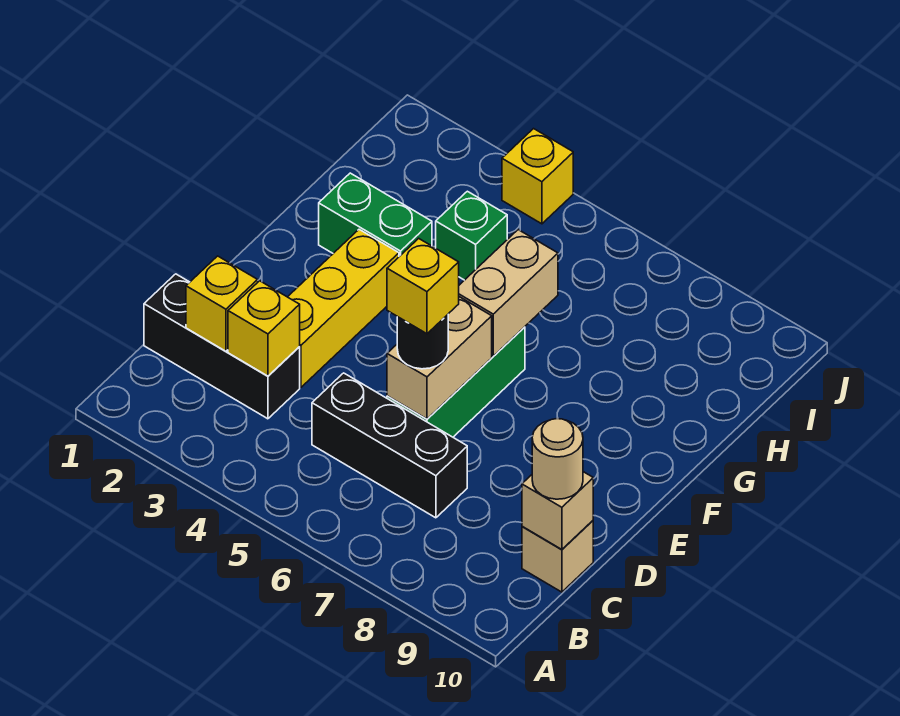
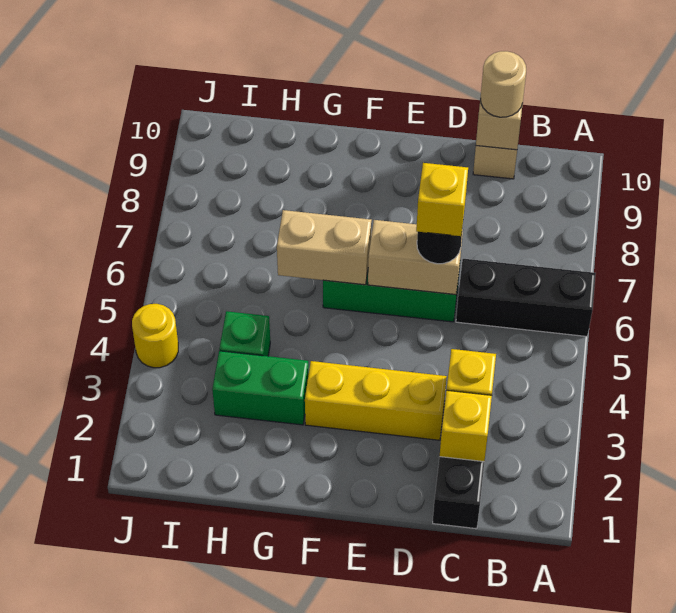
black brick C5:C7 level 1 -> black brick A6:C6 level 1
green brick G2:G3 level 1 -> green brick G3:H3 level 1
yellow brick J4 level 1 -> yellow round brick J4 level 1

